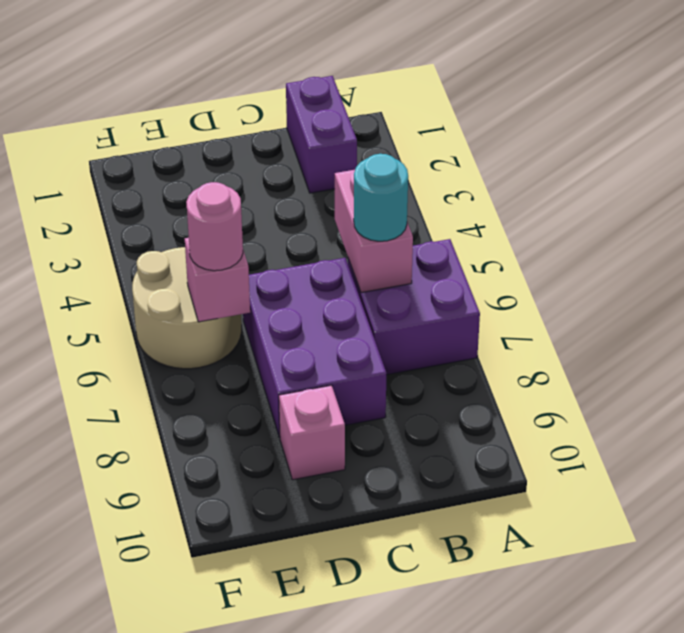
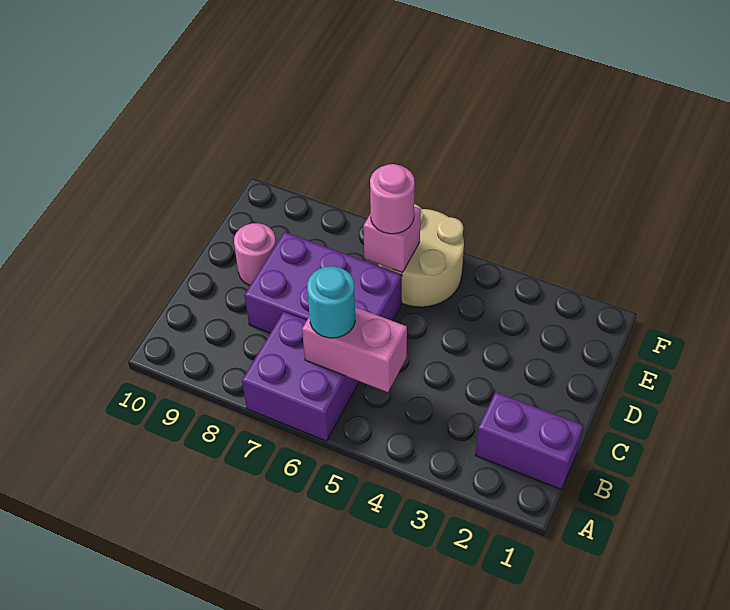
pink brick D9 level 1 -> pink round brick D9 level 1

